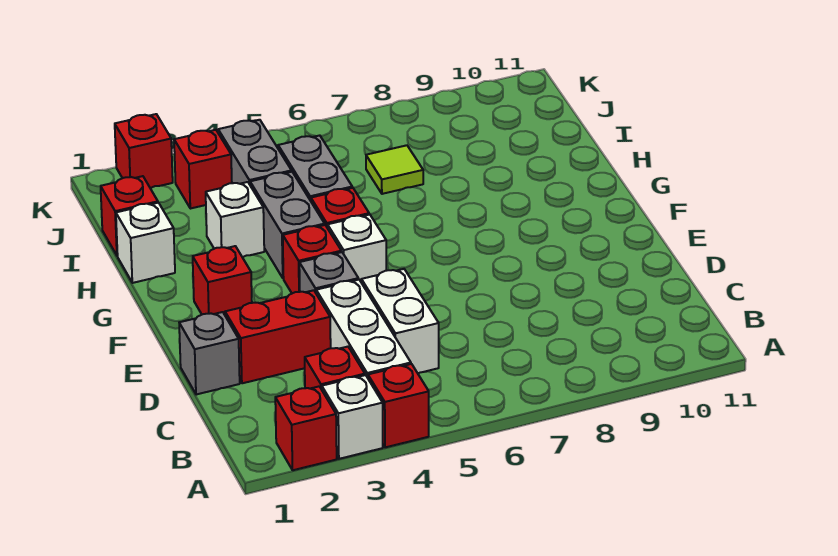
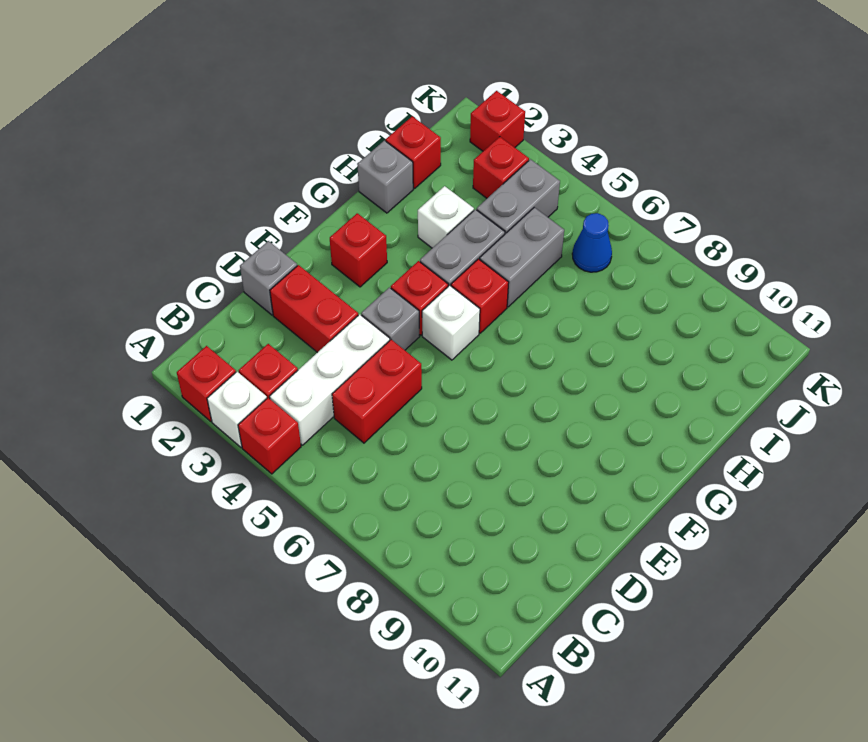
white brick C5:D5 level 1 -> red brick C5:D5 level 1
white brick H1 level 1 -> grey brick H1 level 1
lime tile I7 level 1 -> none
none -> blue cone J6 level 1

